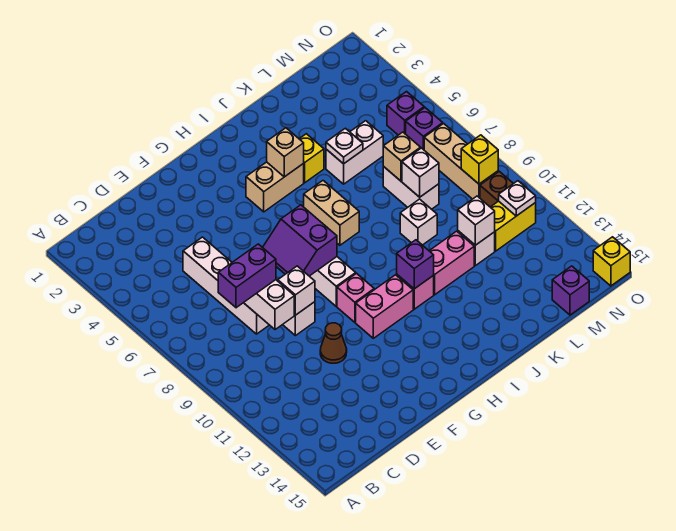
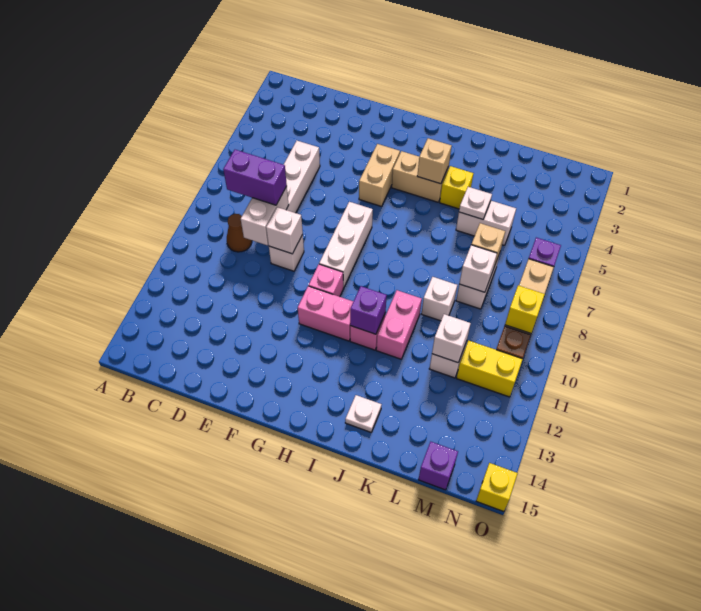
brown cone E11 level 1 -> brown cone C9 level 1
purple slope F7:G8 level 2 top G -> none
tan brick I6:I7 level 1 -> tan brick G4:G5 level 1
pink brick J11:K11 level 1 -> pink brick J10:J11 level 1
purple brick N5 level 1 -> none
white plate N11 level 2 -> white plate J14 level 1

